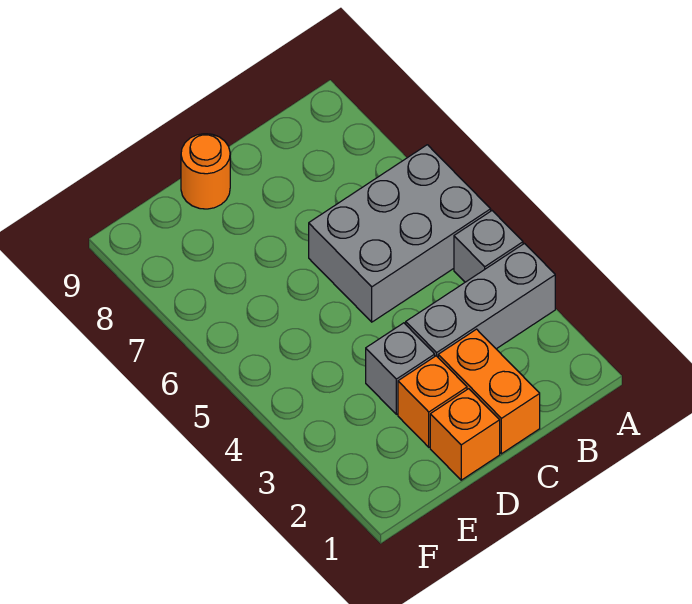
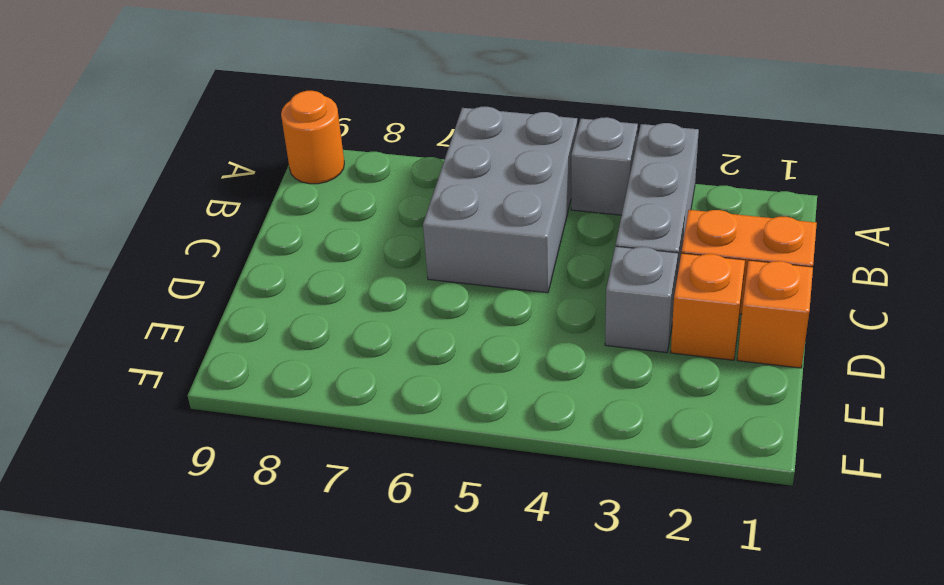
orange round brick D9 level 1 -> orange round brick A9 level 1

